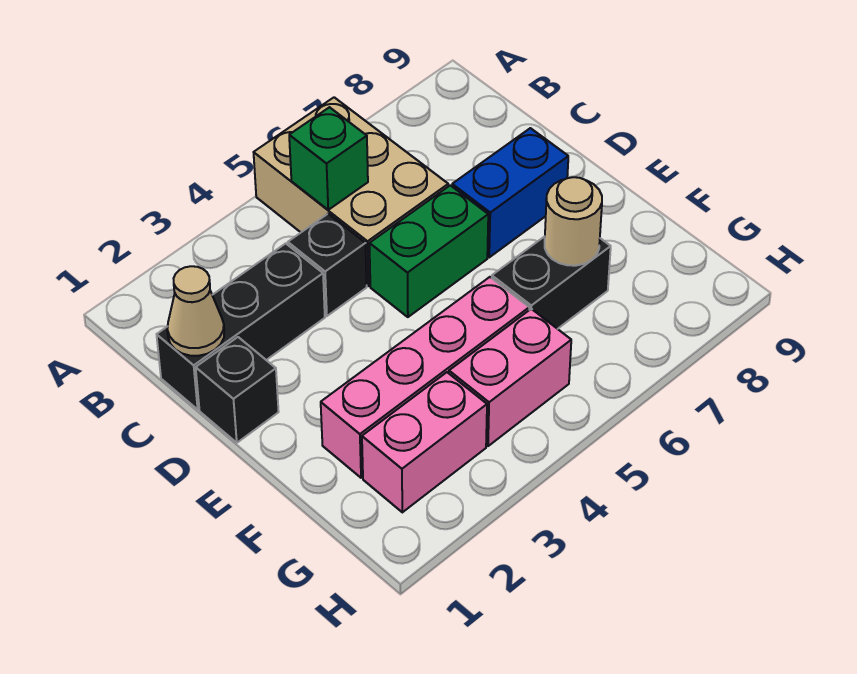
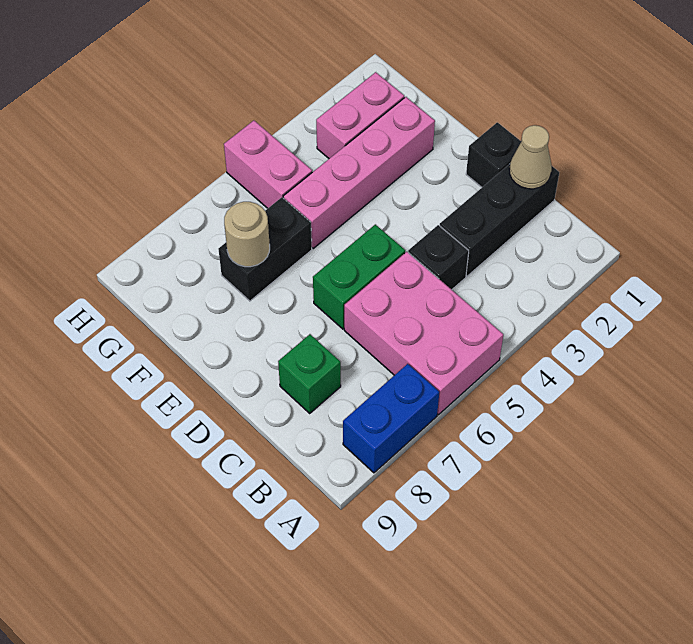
tan brick A5:C6 level 1 -> pink brick A5:C6 level 1
green brick B5 level 2 -> green brick C8 level 1
blue brick D7:D8 level 1 -> blue brick A7:A8 level 1
pink brick G4:G5 level 1 -> pink brick G5:H5 level 1

